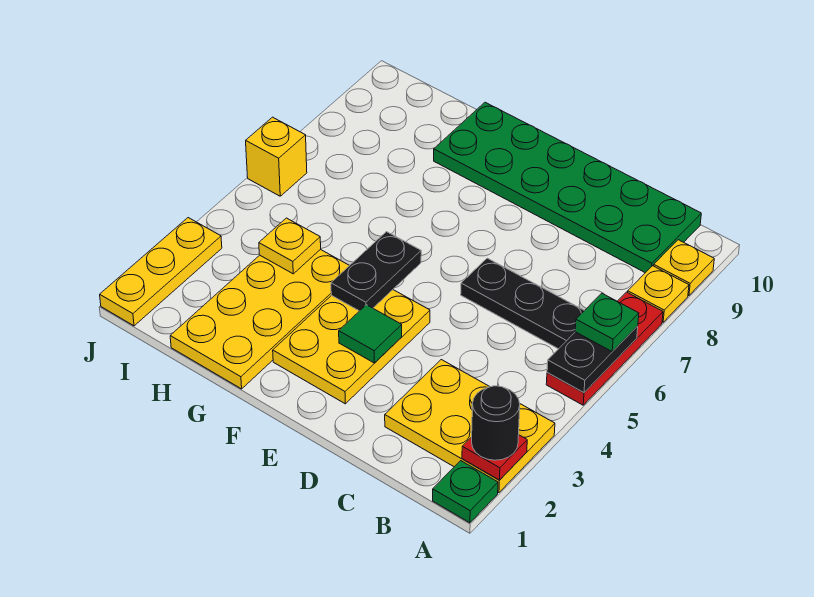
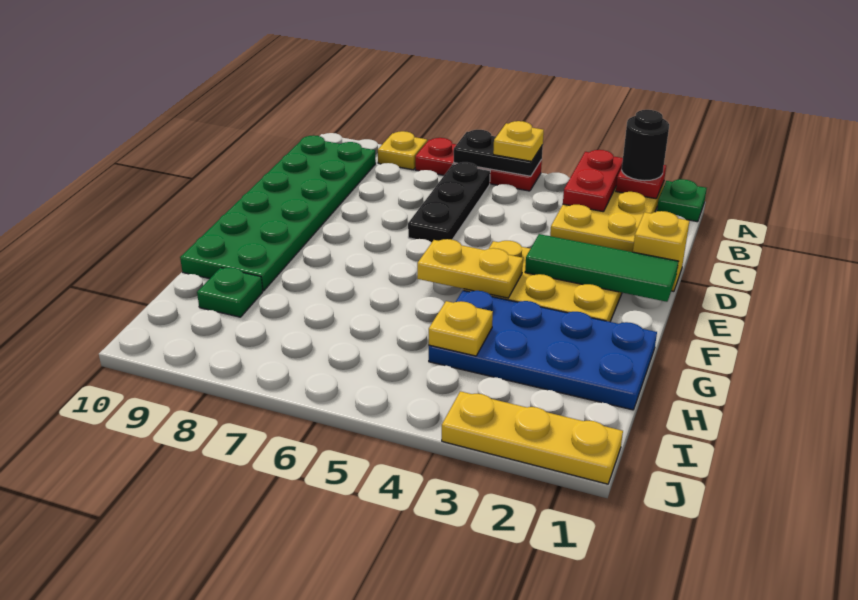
none -> red plate A3:B3 level 2
green plate A6 level 3 -> green plate H9 level 1
yellow plate A9 level 1 -> yellow plate A5 level 3
green tile E3 level 2 -> green tile E1:E3 level 2
black plate F4:F5 level 2 -> yellow plate F4:F5 level 2
yellow plate G1:H4 level 1 -> blue plate G1:H4 level 1
yellow brick J6 level 1 -> yellow brick D1 level 1

